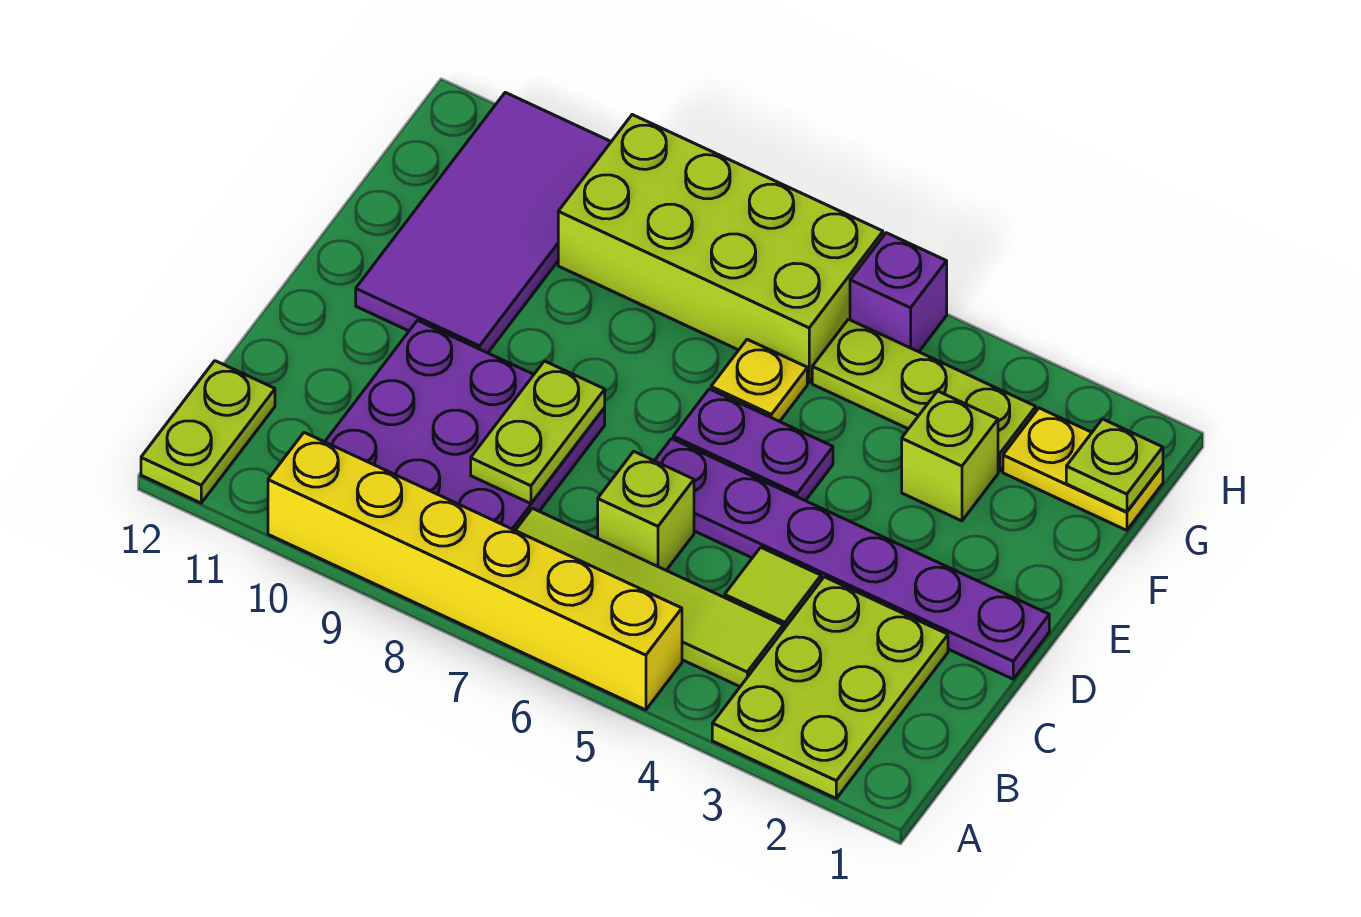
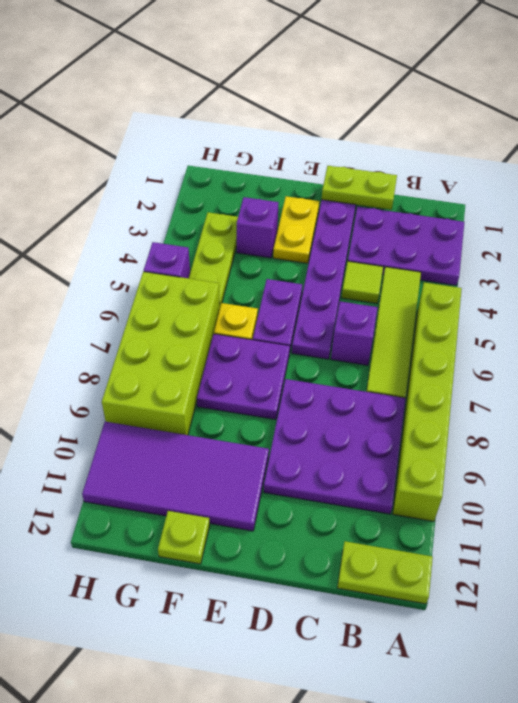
lime plate A2:C3 level 1 -> purple plate A2:C3 level 1
yellow brick A5:A10 level 1 -> lime brick A5:A10 level 1
lime brick C6 level 1 -> purple brick C6 level 1
lime plate C8:D8 level 2 -> lime plate C1:D1 level 2
none -> purple plate E7:F8 level 1
lime brick F3 level 1 -> purple brick F3 level 1
yellow plate G1:G2 level 1 -> yellow plate E2:E3 level 1
lime plate G1 level 2 -> lime plate F12 level 1

